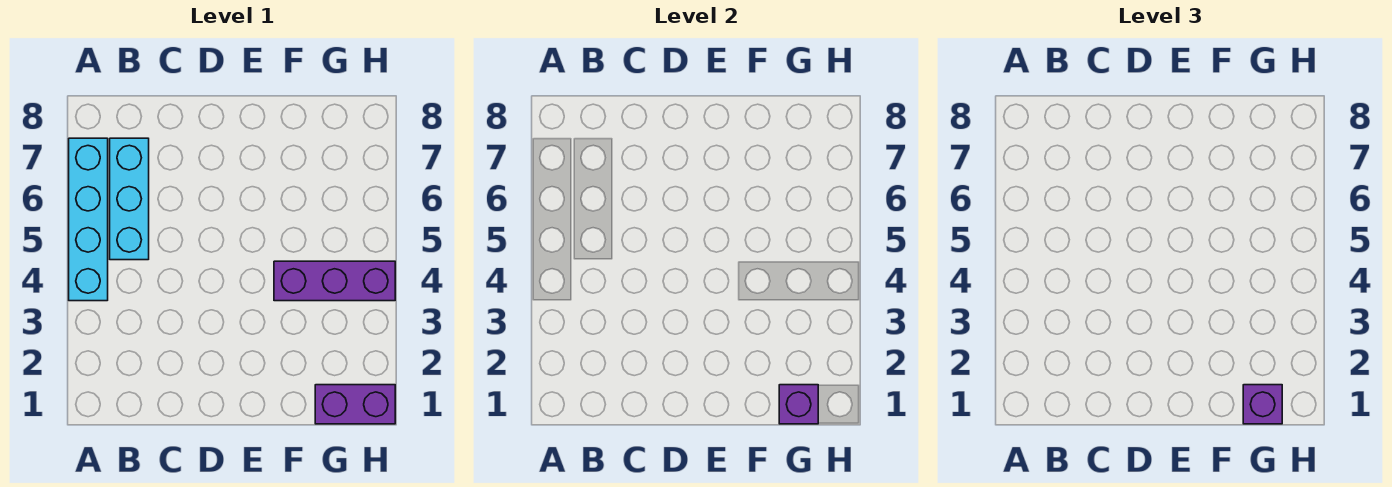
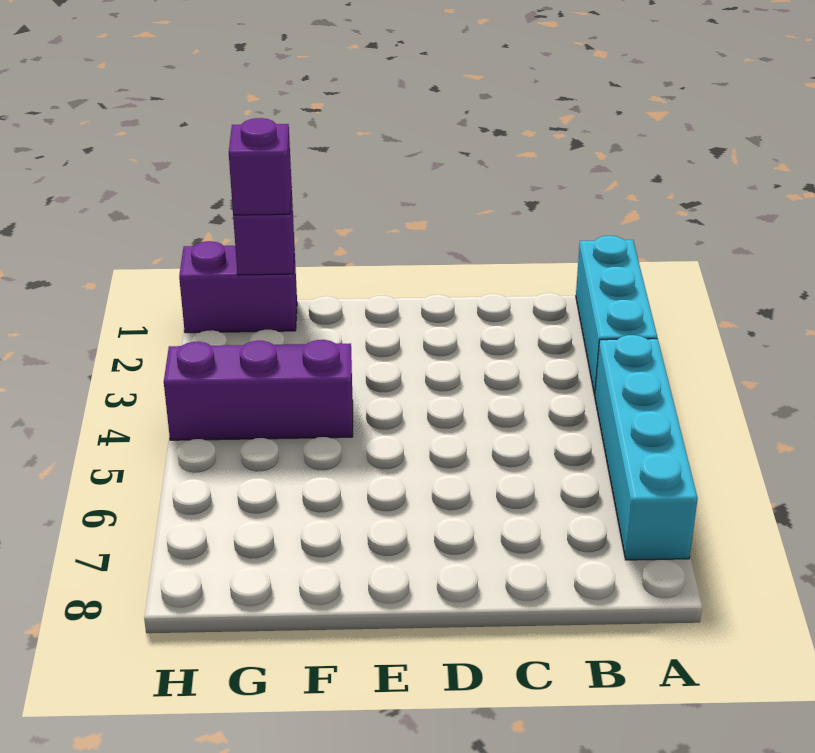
cyan brick B5:B7 level 1 -> cyan brick A1:A3 level 1

